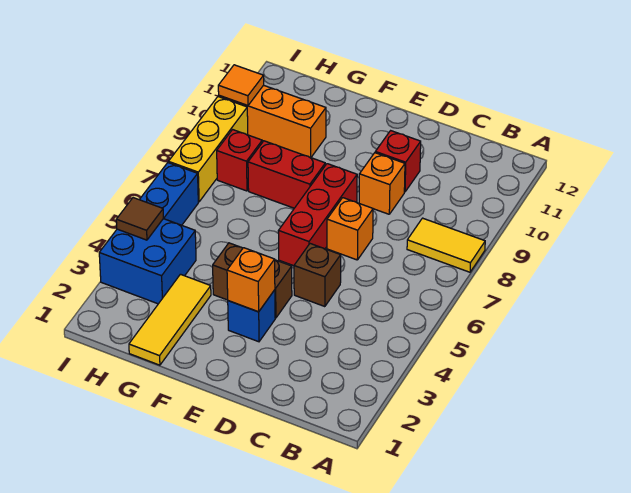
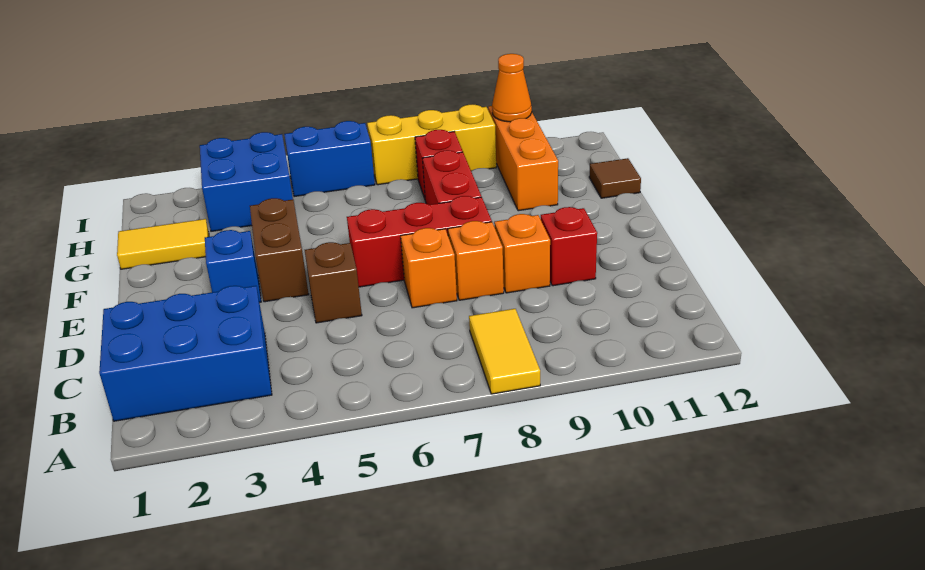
none -> blue brick B1:C3 level 1
orange brick E3 level 2 -> orange brick D8 level 1
yellow tile G1:G3 level 1 -> yellow tile G1:G2 level 1
brown tile I4 level 2 -> brown tile G12 level 1
orange tile I10 level 2 -> orange cone I10 level 2

